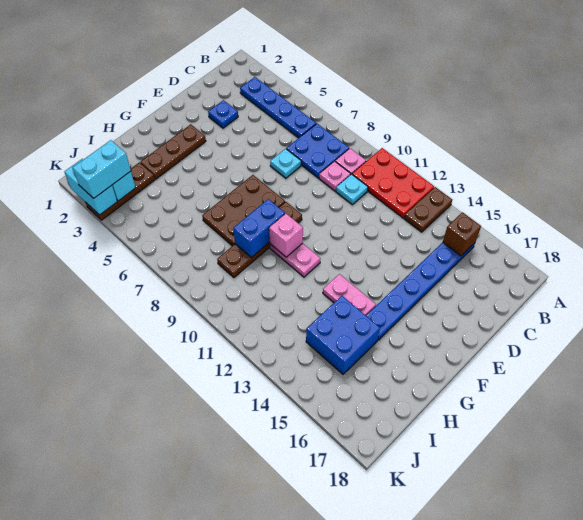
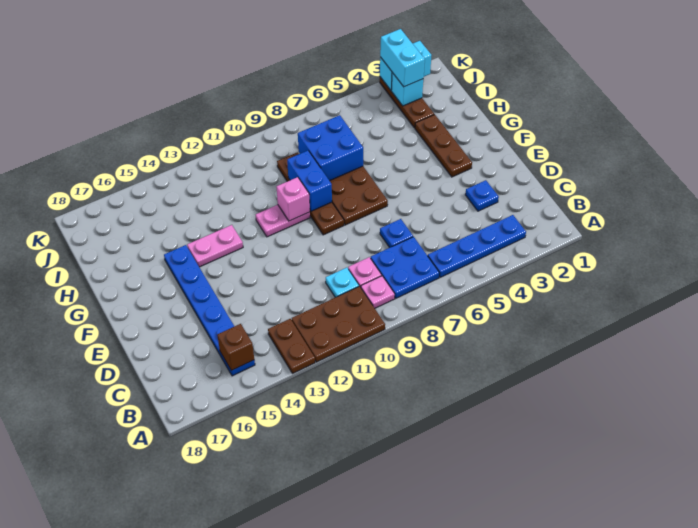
red plate A10:B12 level 1 -> brown plate A10:B12 level 1
cyan plate D7 level 1 -> blue plate D7 level 1
blue brick H14:I15 level 1 -> blue brick H7:I8 level 2

